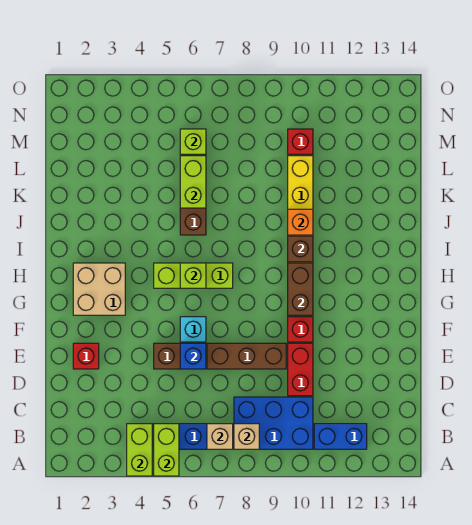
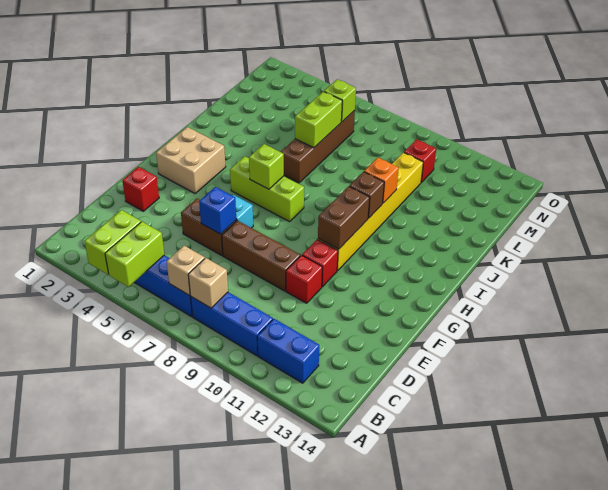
blue brick B8:C10 level 1 -> blue brick B8:B10 level 1
red brick D10:E10 level 1 -> red brick E10 level 1

